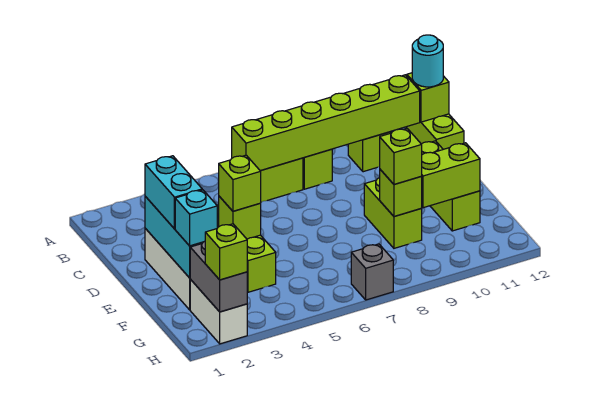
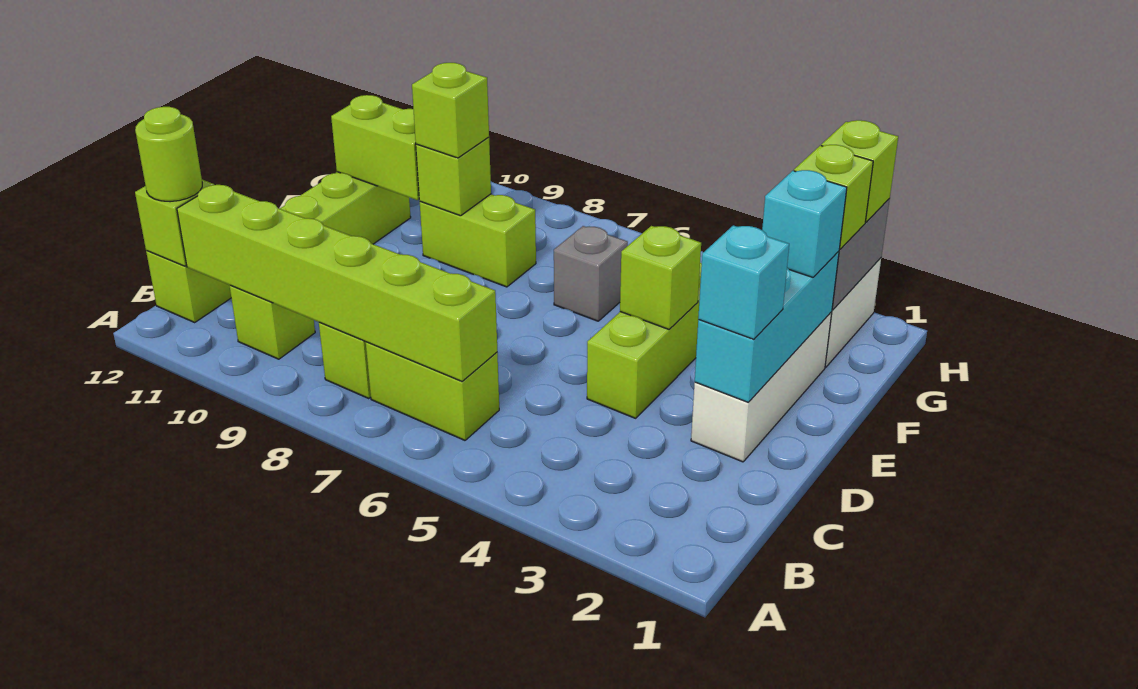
cyan round brick B12 level 3 -> lime round brick B12 level 3
cyan brick D2:E2 level 3 -> cyan brick D2 level 3
lime brick E4 level 3 -> lime brick G2 level 3
lime brick E9:F9 level 1 -> lime brick F8:F9 level 1
grey brick H7 level 1 -> grey brick F6 level 1

